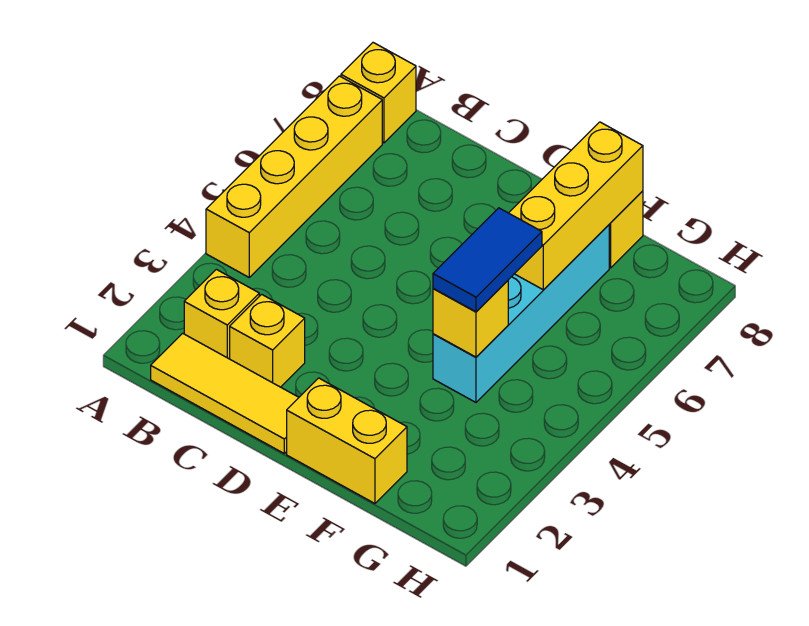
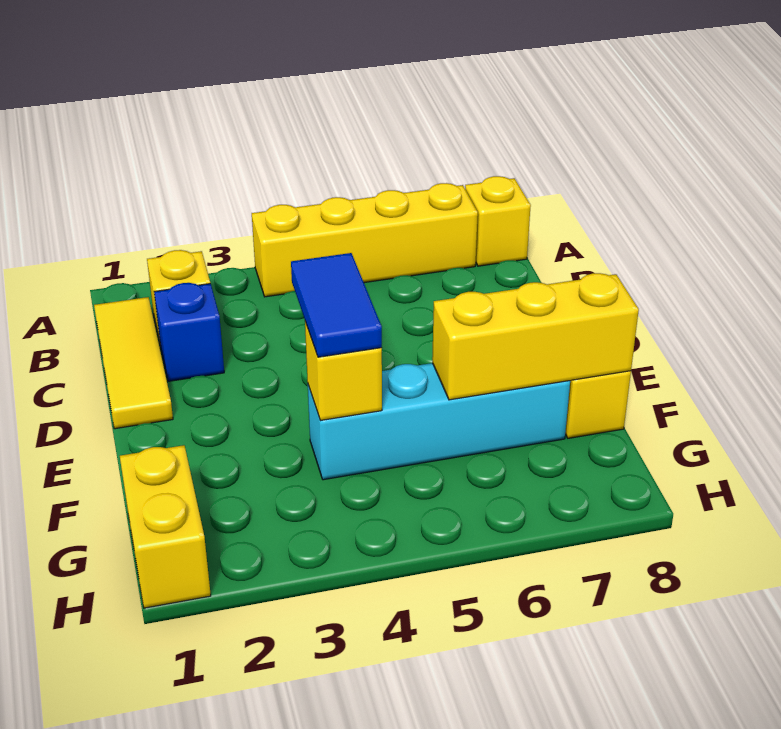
yellow brick C2 level 1 -> blue brick C2 level 1
yellow brick E1:F1 level 1 -> yellow brick G1:H1 level 1
blue tile F4:F5 level 3 -> blue tile E4:F4 level 3

